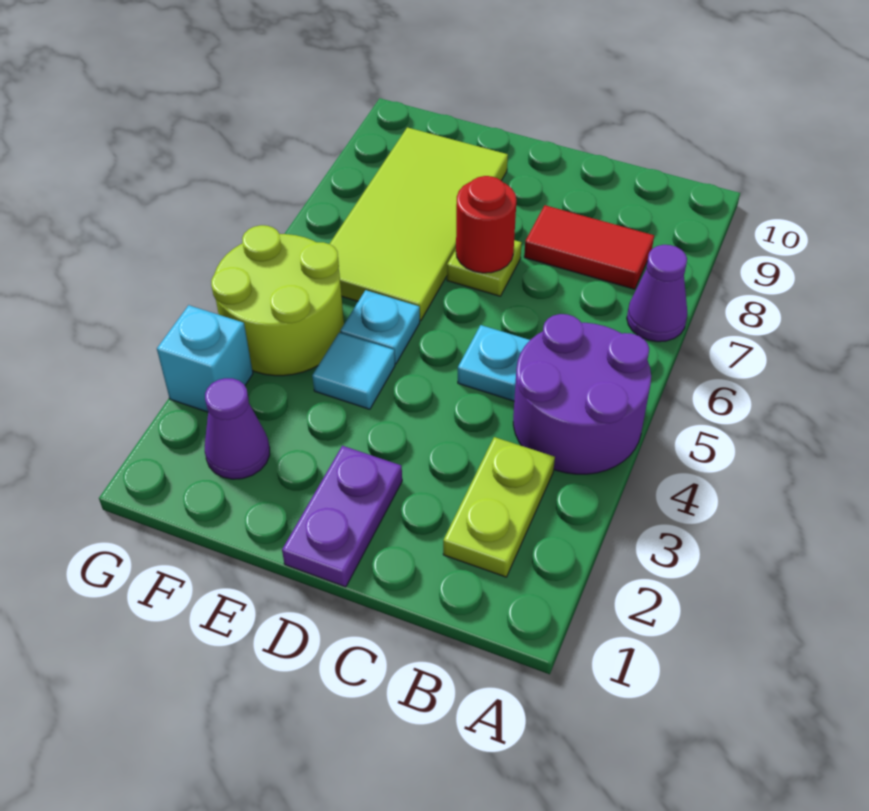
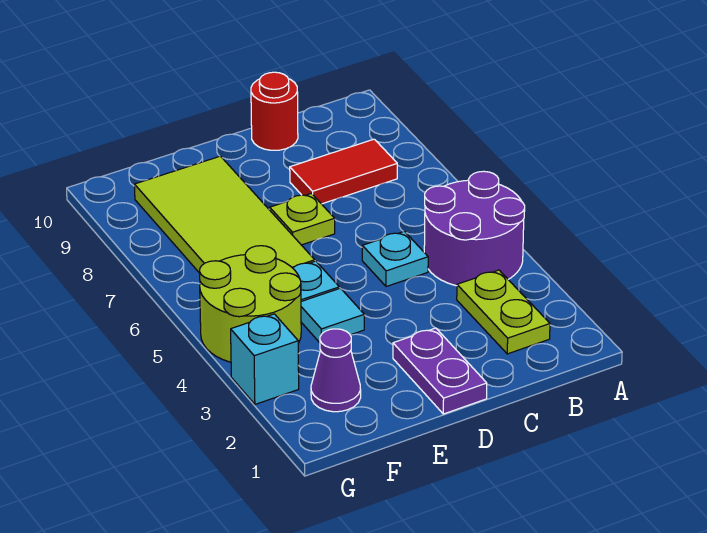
purple cone A7 level 1 -> none
red round brick D7 level 2 -> red round brick C10 level 1

